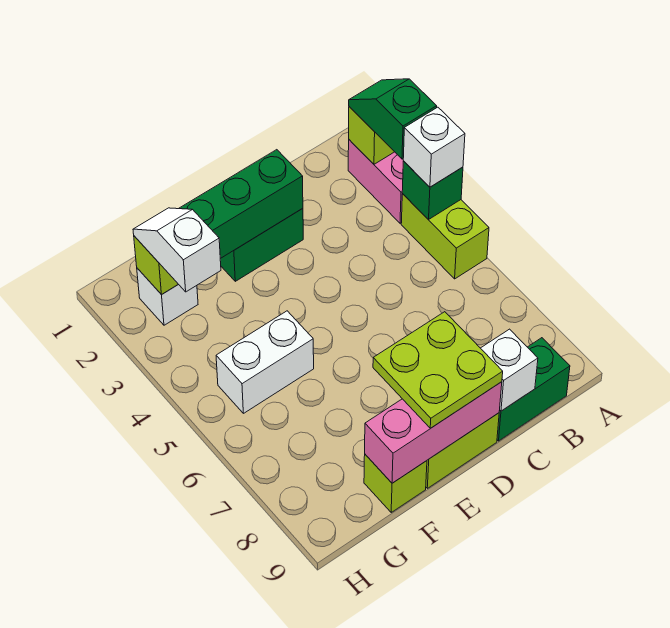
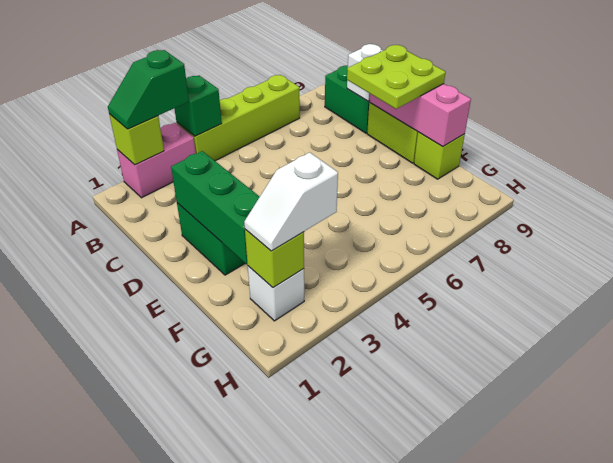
lime brick A4:A5 level 1 -> lime brick A4:A7 level 1
white brick A4 level 3 -> none
white brick F5:G5 level 1 -> none

